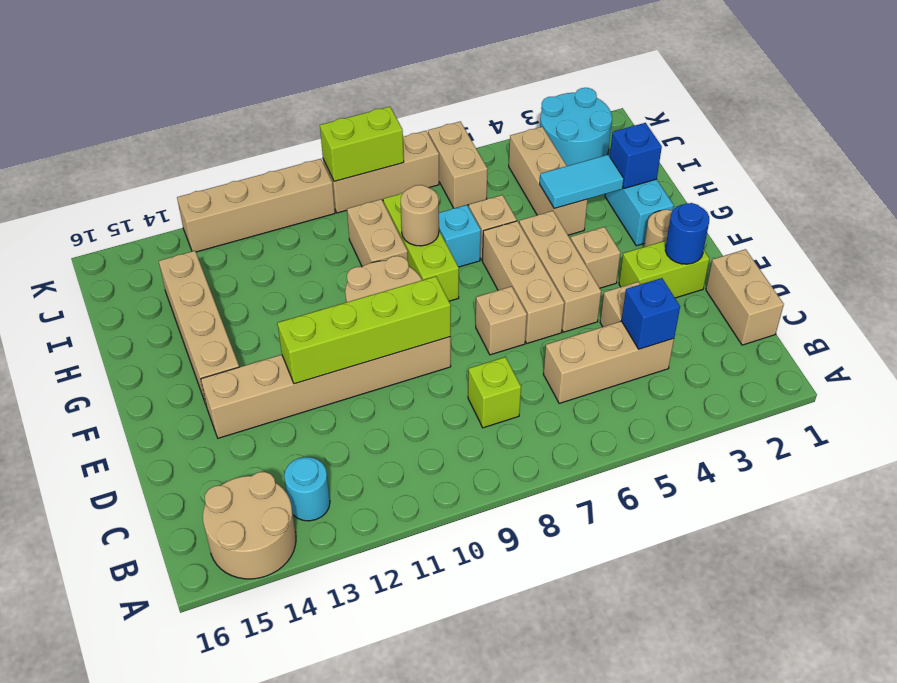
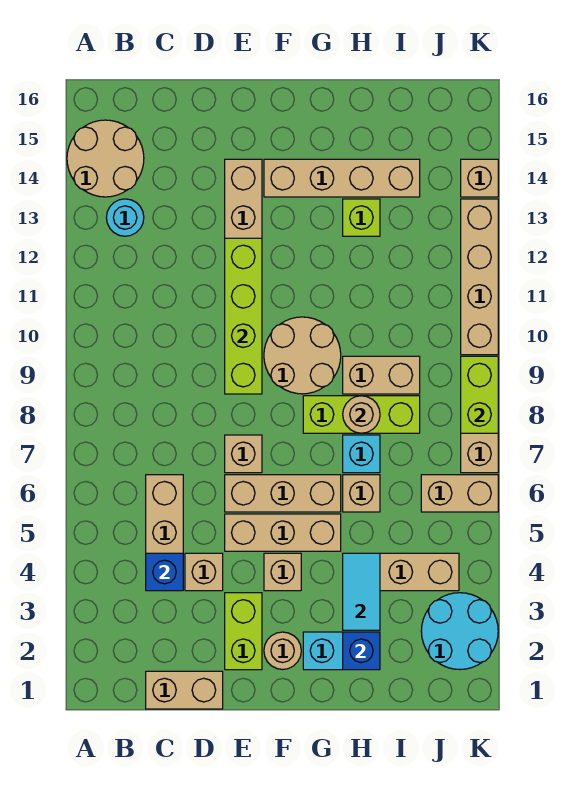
lime brick C8 level 1 -> lime brick H13 level 1
blue round brick E2 level 2 -> none
none -> tan brick K14 level 1

